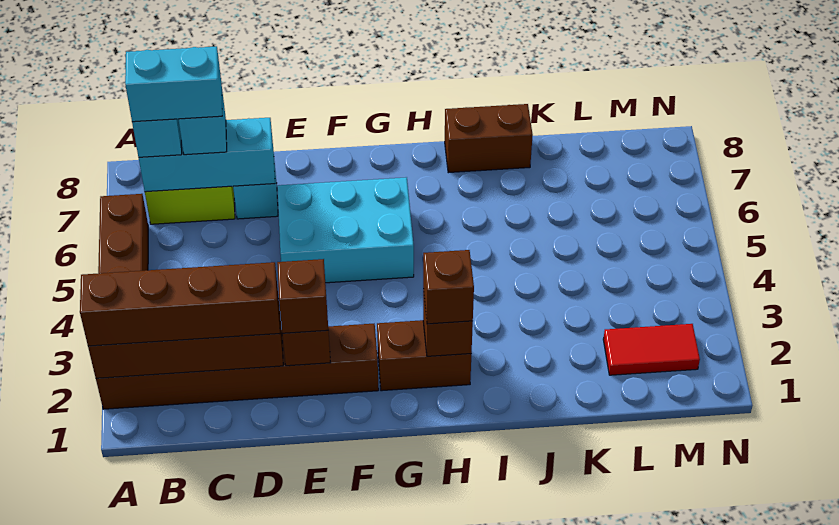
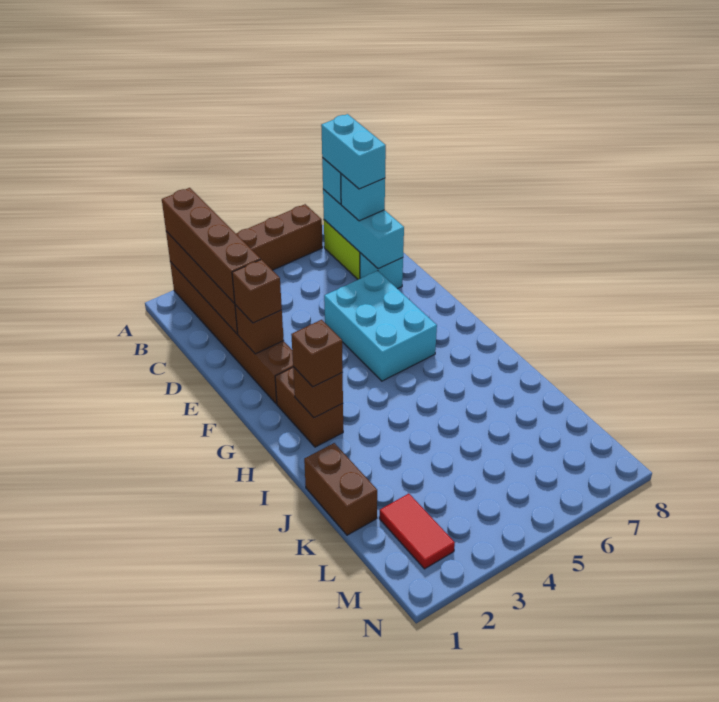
brown brick I8:J8 level 1 -> brown brick J1:K1 level 1

